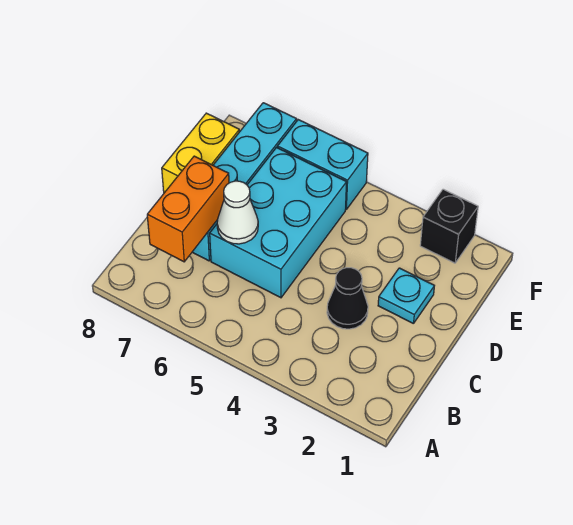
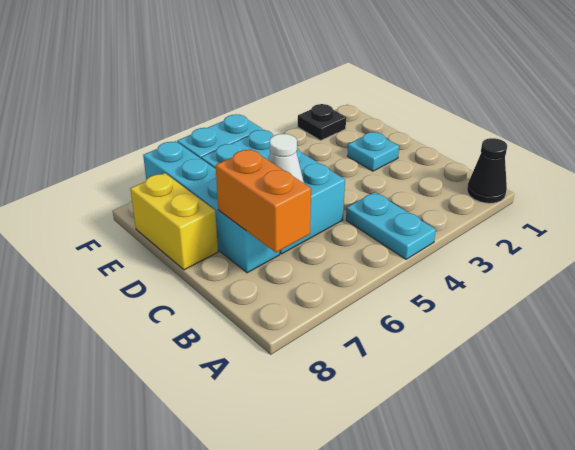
none -> cyan plate A4:B4 level 1
black cone C3 level 1 -> black cone A1 level 1
black brick F2 level 1 -> black plate F2 level 1

